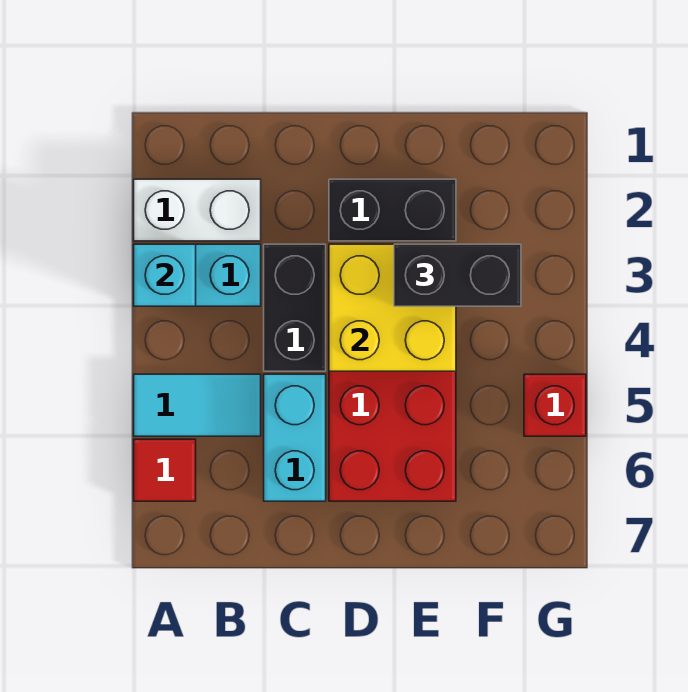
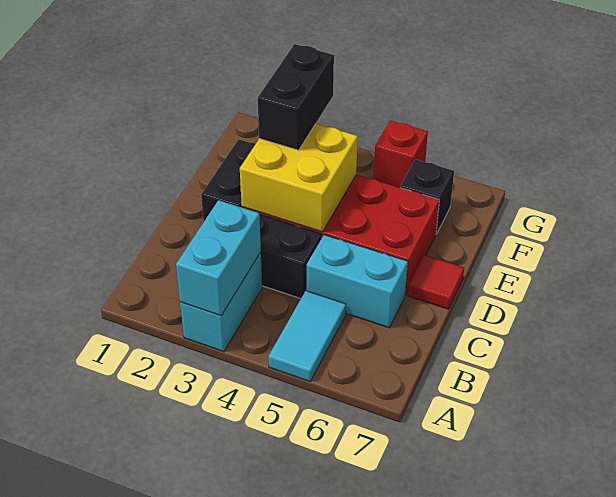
white brick A2:B2 level 1 -> none
cyan brick A3 level 2 -> cyan brick A3:B3 level 2
red tile A6 level 1 -> red tile D7 level 1
none -> black brick F6 level 1

